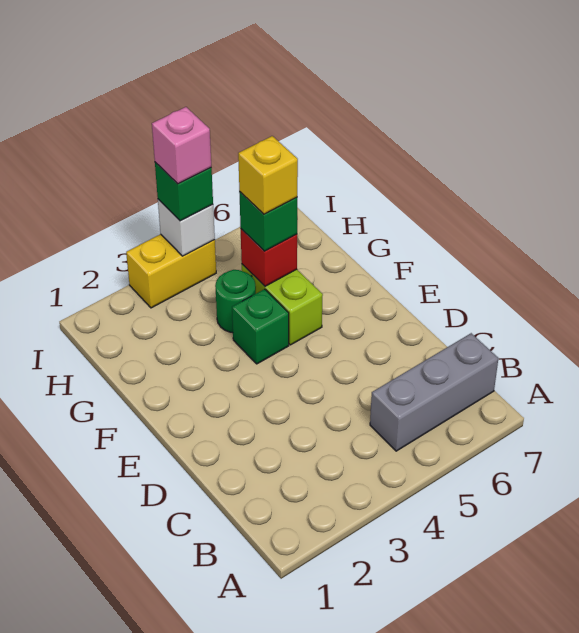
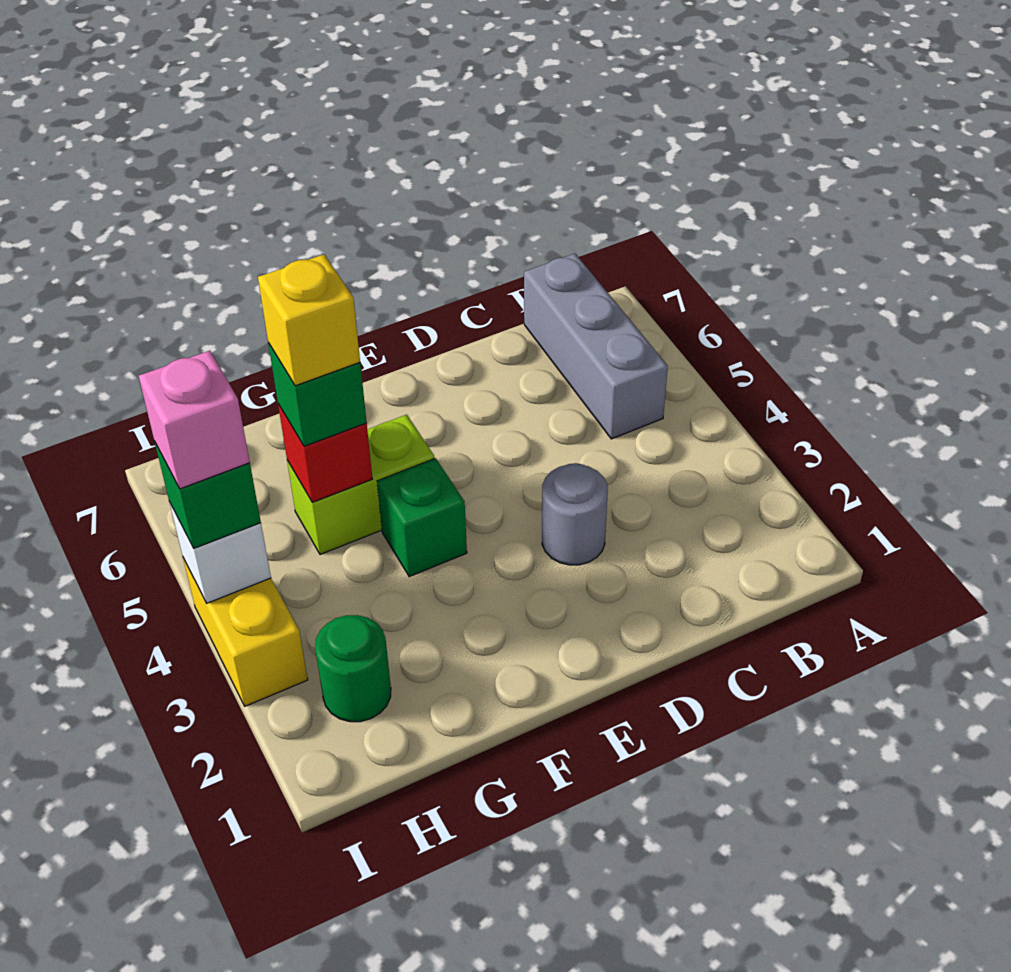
none -> grey round brick D3 level 1
green round brick G4 level 1 -> green round brick H2 level 1

